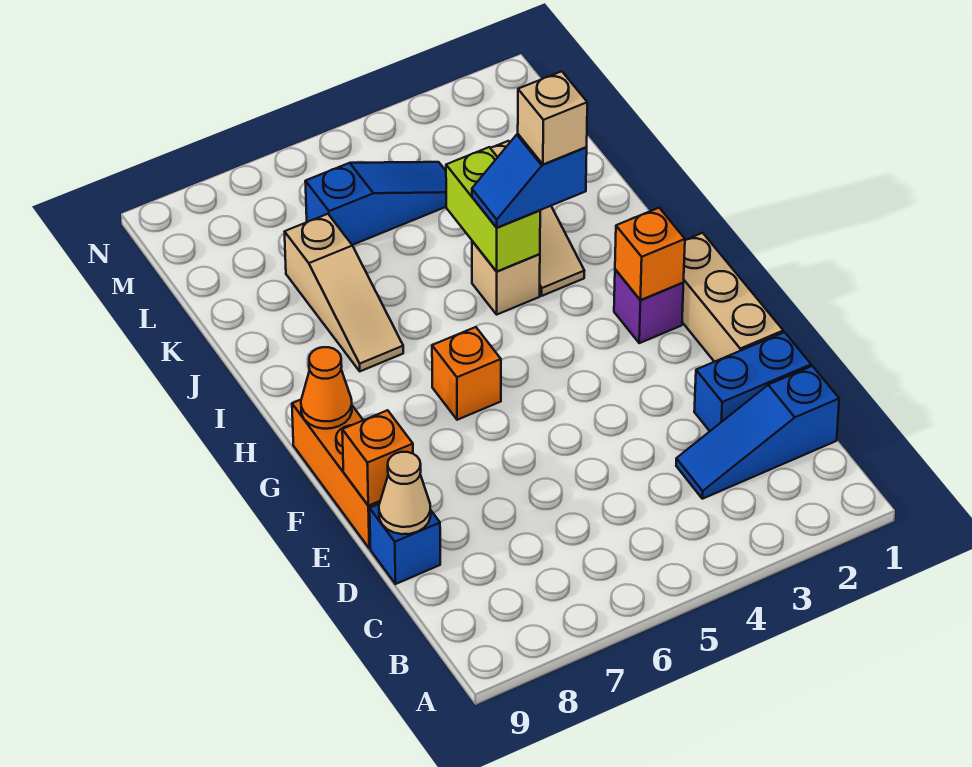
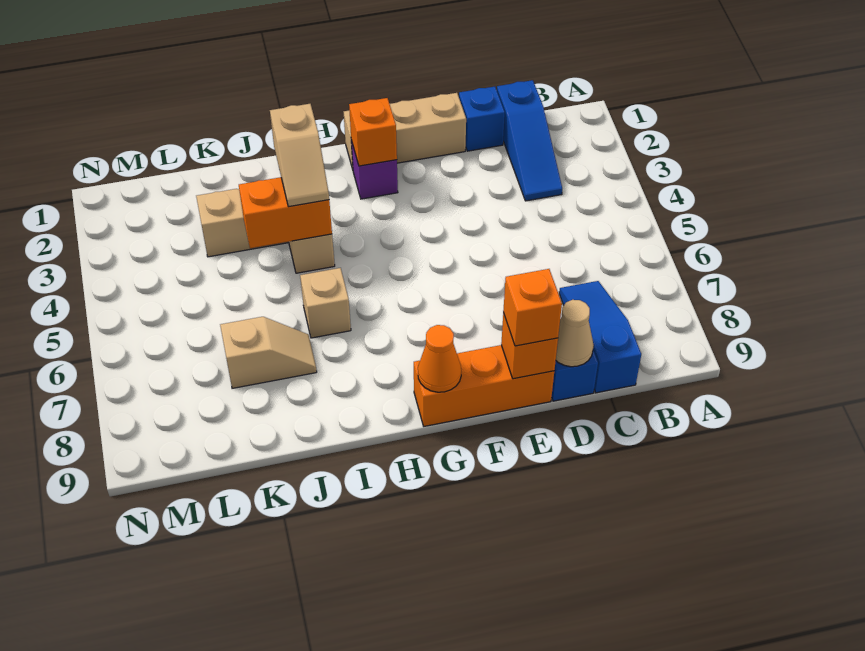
blue brick D1:D2 level 1 -> blue brick D1 level 1
orange brick G6 level 1 -> orange brick E9 level 3
blue slope I3:I4 level 3 top 3 -> tan slope I3:I4 level 3 top 3
tan brick I3 level 4 -> tan brick I6 level 1
lime brick I4:J4 level 2 -> orange brick I4:J4 level 2
tan slope I7:K7 level 1 top K -> tan slope J7:K7 level 1 top K
blue slope L4:L6 level 1 top 6 -> blue slope C7:C9 level 1 top 9

